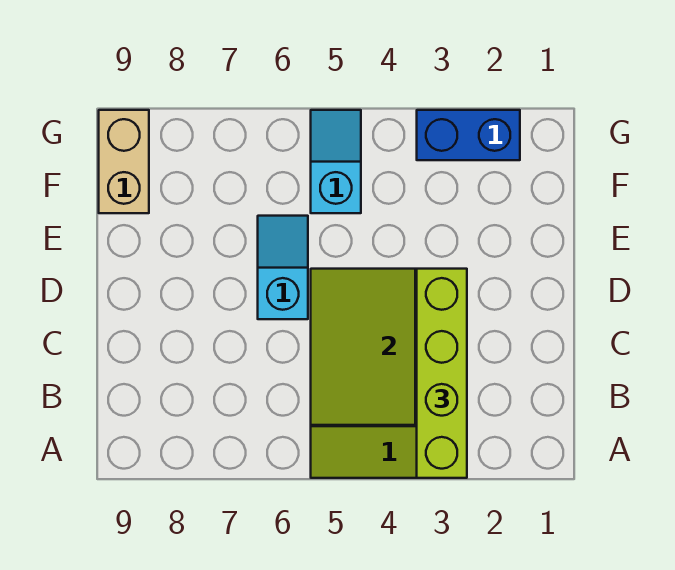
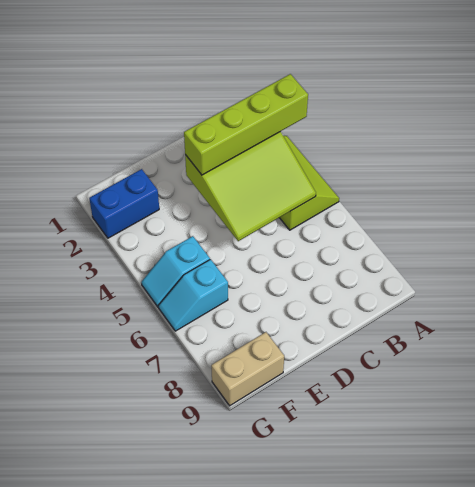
cyan slope D6:E6 level 1 top D -> cyan slope F6:G6 level 1 top F
blue brick G2:G3 level 1 -> blue brick F2:G2 level 1

